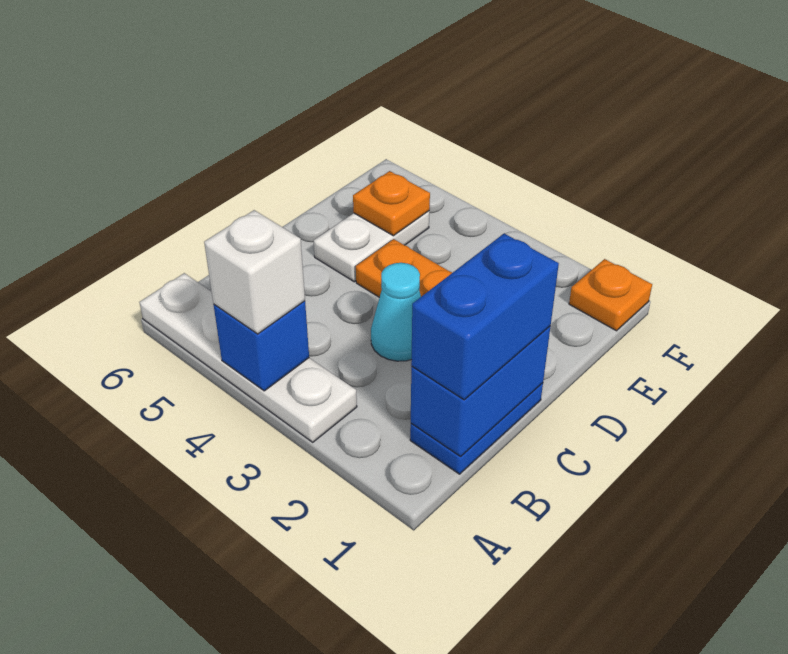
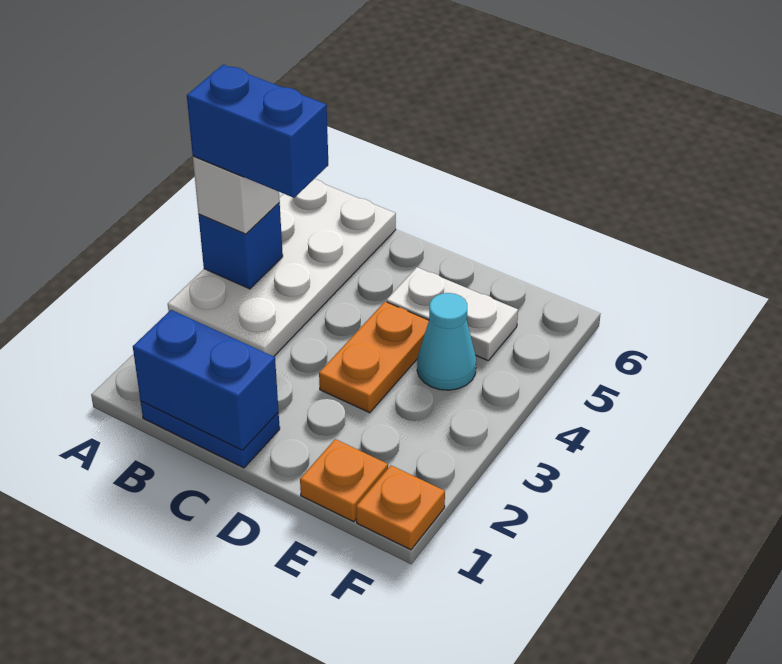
white plate A3:A6 level 1 -> white plate A3:B6 level 1
blue brick B1:C1 level 3 -> blue brick A4:B4 level 4
cyan cone C3 level 1 -> cyan cone E4 level 1
orange plate E5 level 2 -> orange plate E1 level 1

